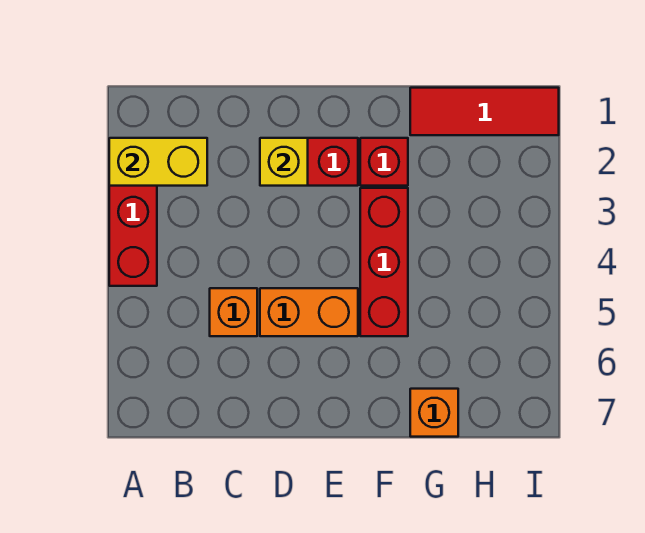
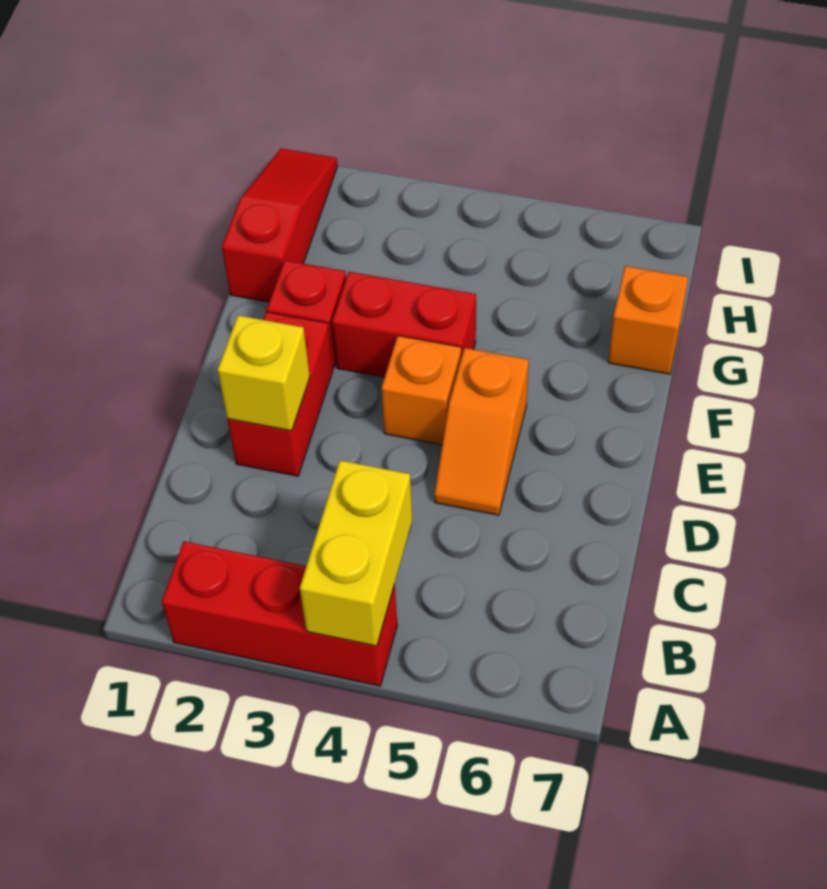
yellow brick A2:B2 level 2 -> yellow brick A4:B4 level 2
orange brick C5 level 1 -> orange brick E4 level 1
orange brick D5:E5 level 1 -> orange slope D5:E5 level 1 top E
red brick F3:F5 level 1 -> red brick F3:F4 level 1
red tile G1:I1 level 1 -> red slope G1:I1 level 1 top G

